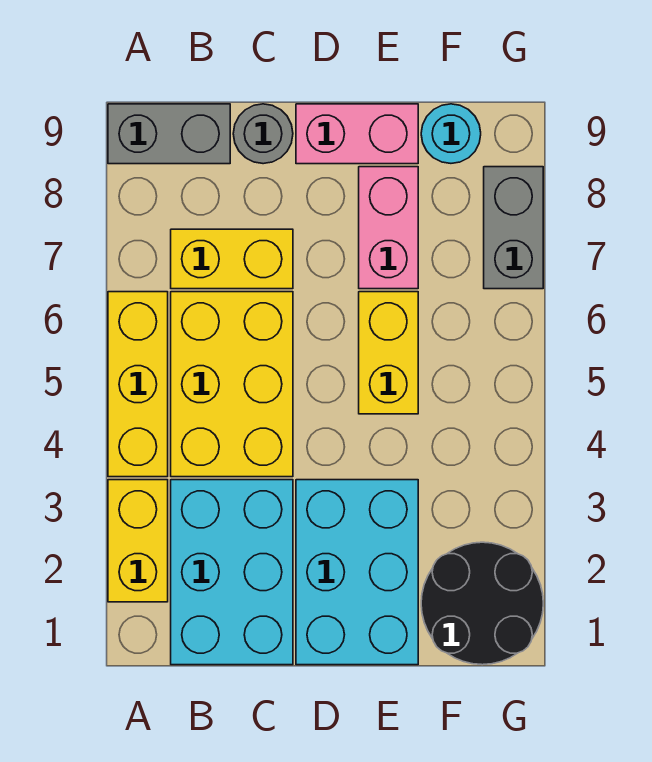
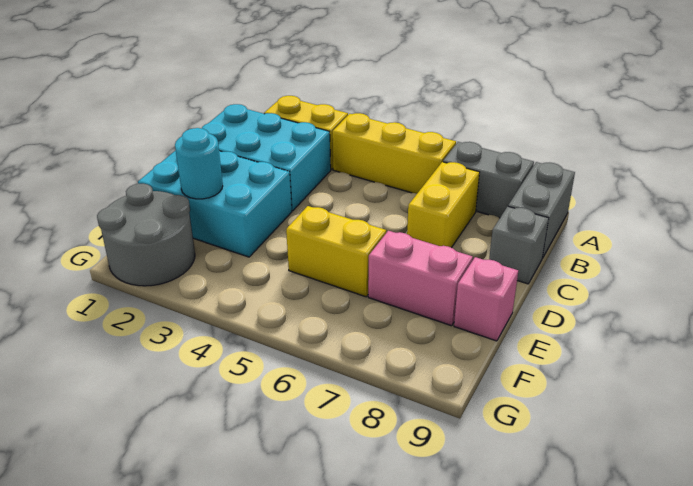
yellow brick B4:C6 level 1 -> none
grey round brick C9 level 1 -> grey brick C9 level 1
pink brick D9:E9 level 1 -> pink brick E9 level 1
black round brick F1:G2 level 1 -> grey round brick F1:G2 level 1
cyan round brick F9 level 1 -> cyan round brick E2 level 2
grey brick G7:G8 level 1 -> grey brick A7:A8 level 1

